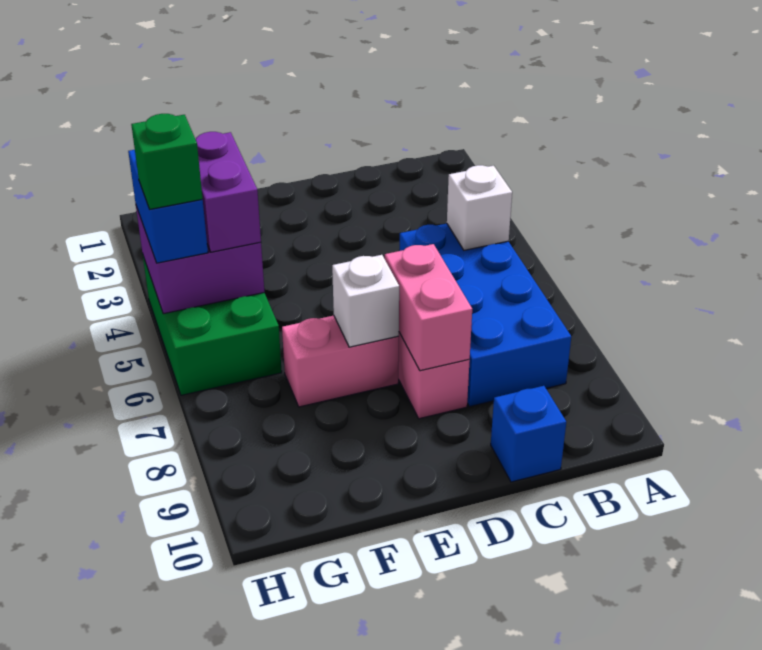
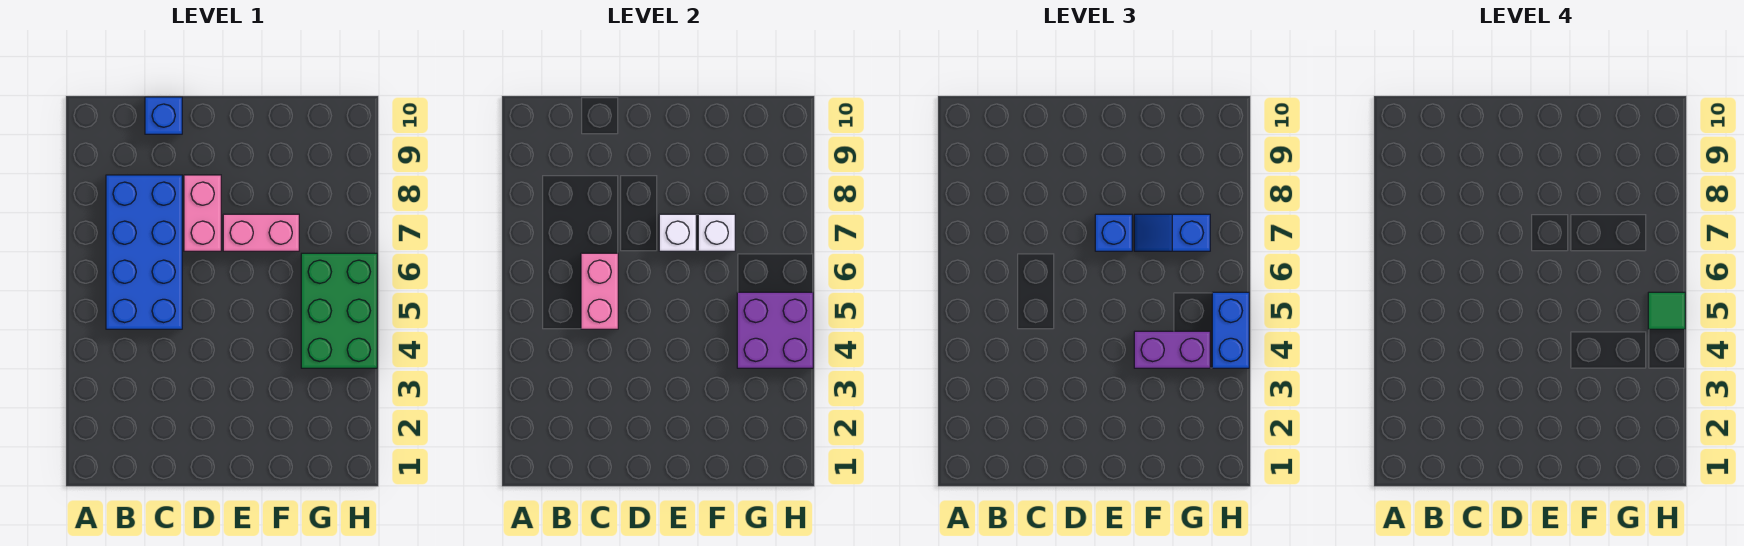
white brick B5 level 2 -> white brick F7 level 2
pink brick D7:D8 level 2 -> pink brick C5:C6 level 2
none -> blue brick E7 level 3
none -> blue slope F7:G7 level 3 top G
purple brick G4:G5 level 3 -> purple brick F4:G4 level 3
green brick H5 level 4 -> green tile H5 level 4

